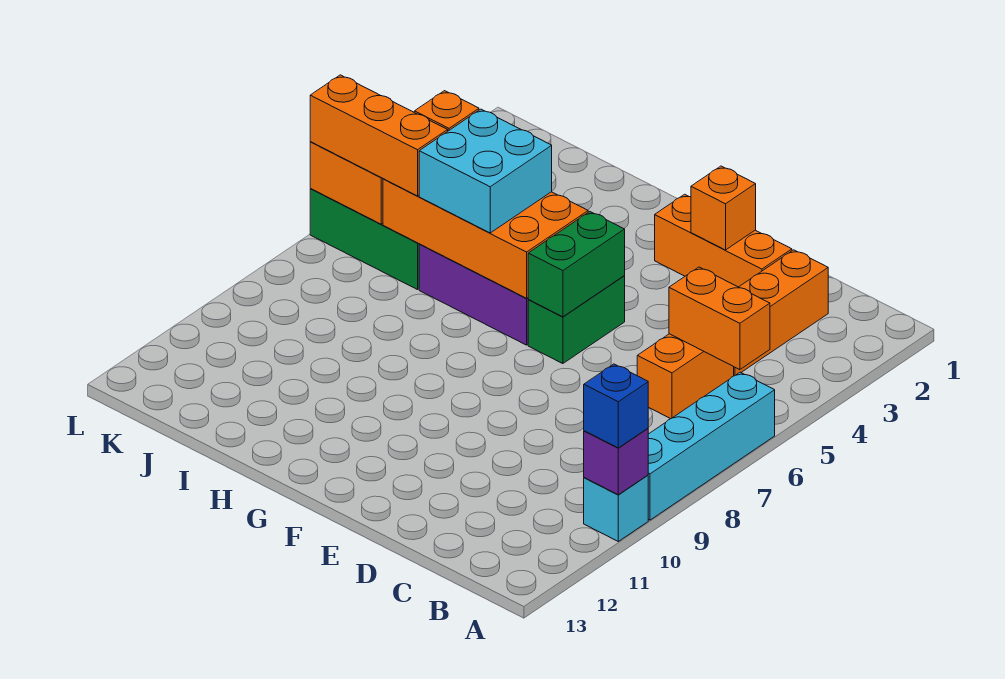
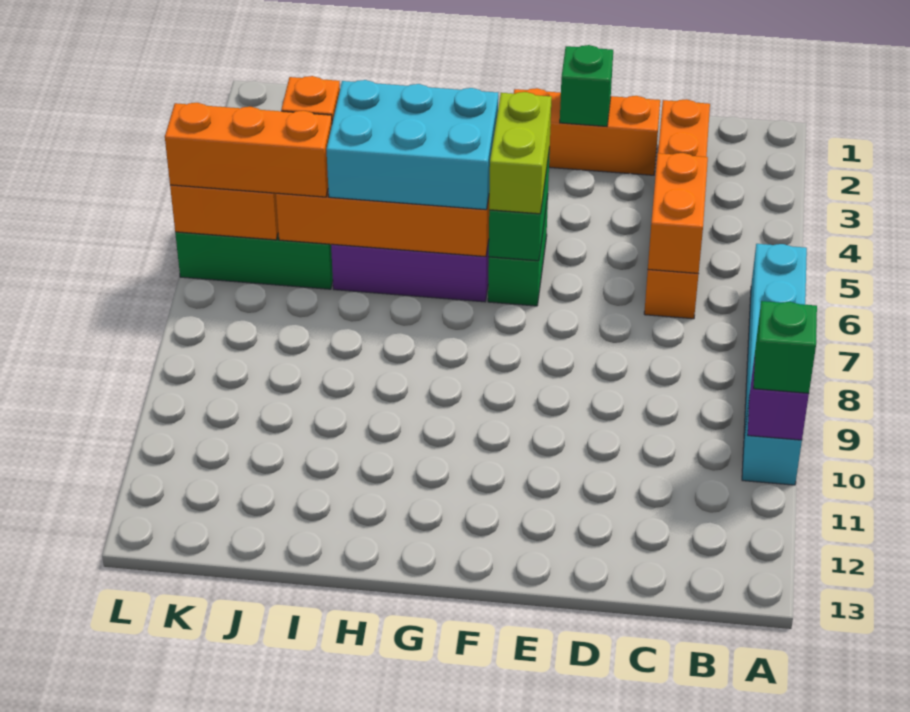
blue brick A10 level 3 -> green brick A10 level 3
orange brick B5:C5 level 2 -> orange brick C5:C6 level 2
orange brick E2 level 2 -> green brick E2 level 2
none -> lime brick F5:F6 level 3
cyan brick H5:I6 level 3 -> cyan brick G5:I6 level 3

